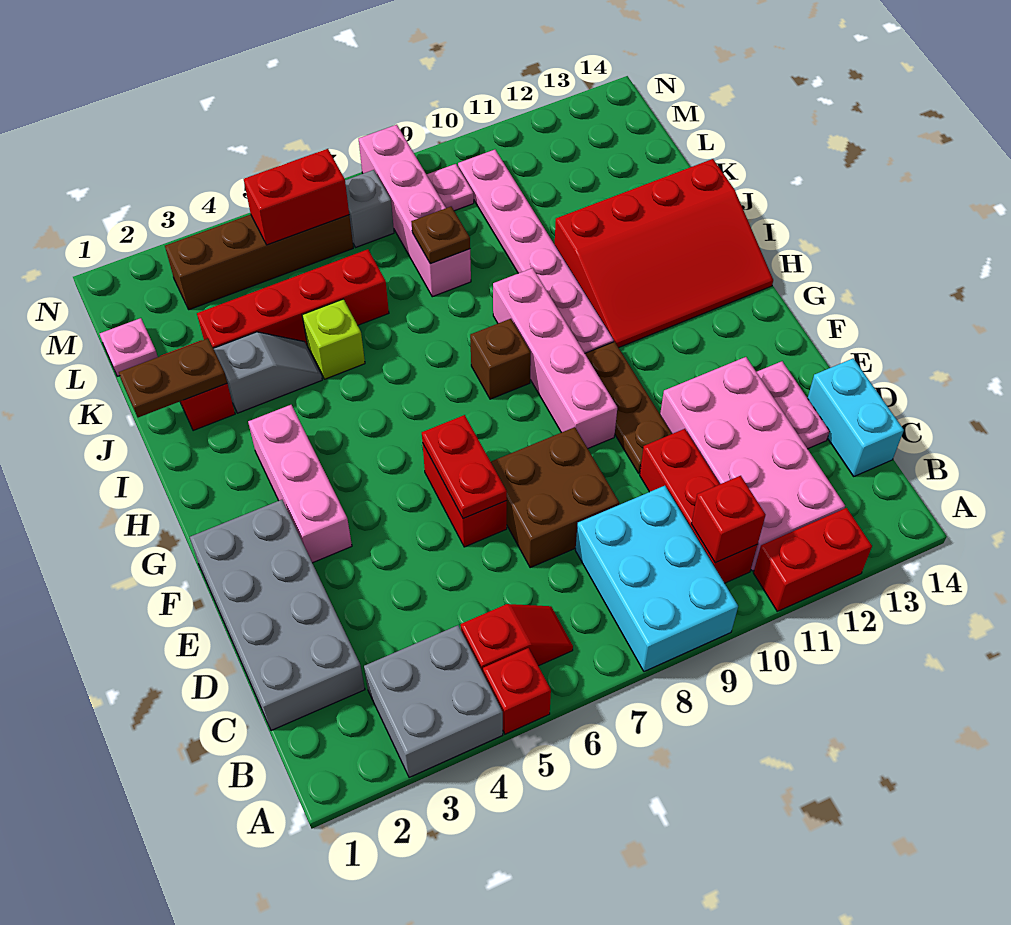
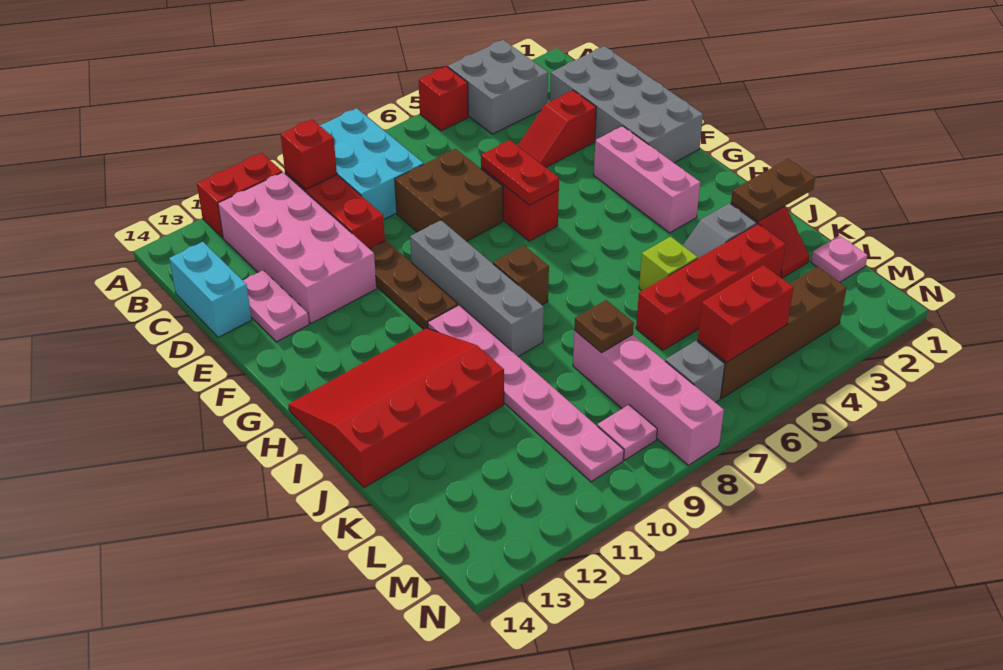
red slope B5:B6 level 1 top 5 -> red slope D3:D4 level 1 top 3
pink brick F9:I9 level 1 -> grey brick F9:I9 level 1

